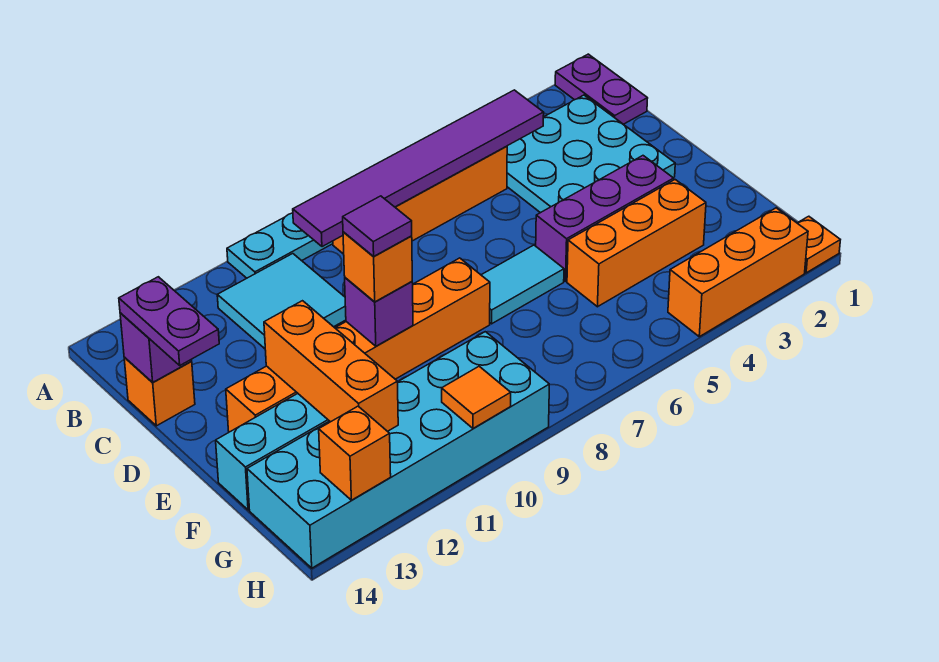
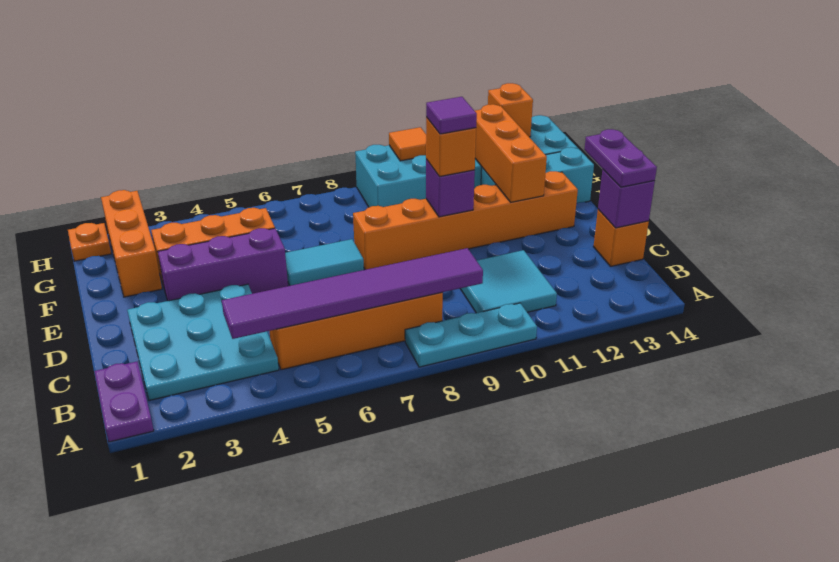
orange brick H2:H4 level 1 -> orange brick F2:H2 level 1

